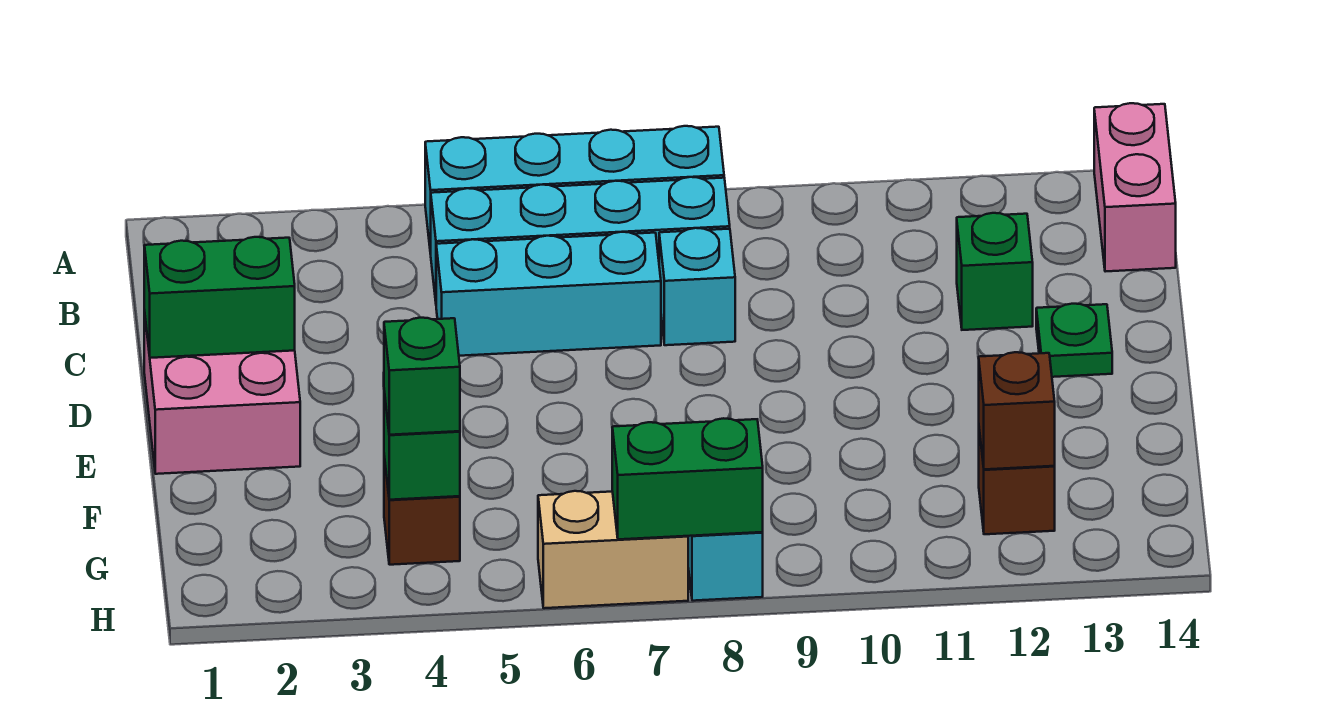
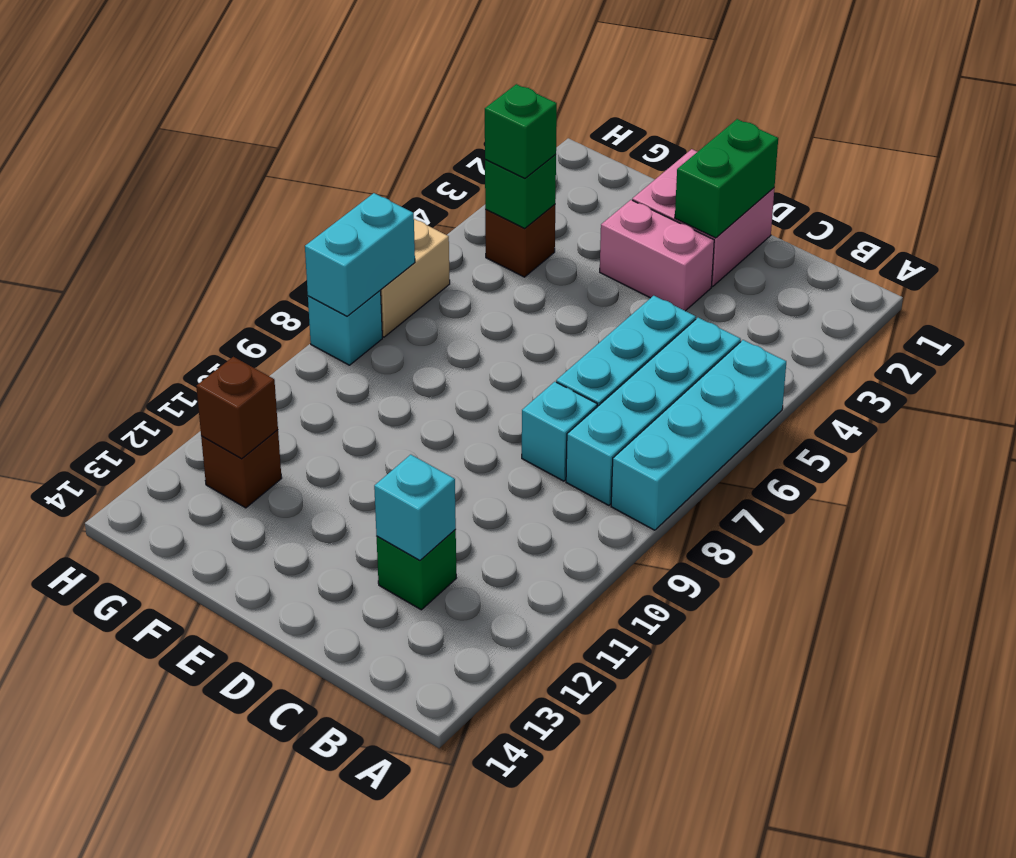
pink brick A14:B14 level 1 -> pink brick D3:E3 level 1
none -> cyan brick C12 level 2
green plate D13 level 1 -> none
green brick H7:H8 level 2 -> cyan brick H7:H8 level 2

